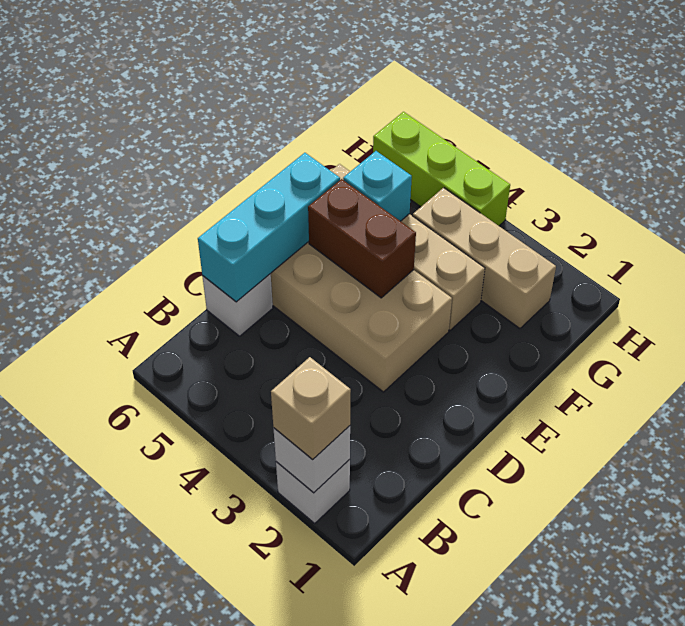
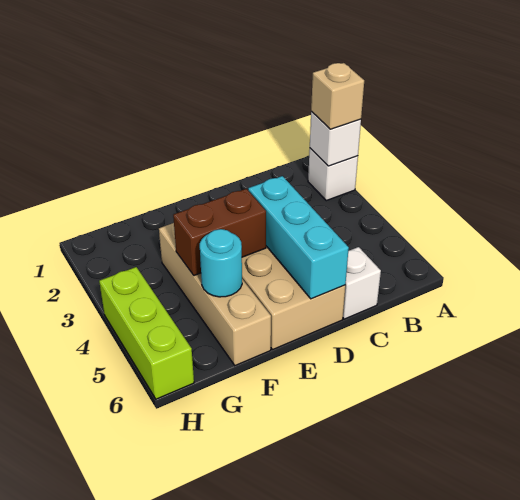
cyan brick C6:E6 level 2 -> cyan brick D4:D6 level 2
brown brick E4:E5 level 2 -> brown brick E4:F4 level 2
cyan brick F5 level 2 -> cyan round brick F5 level 2
tan brick G2:G4 level 1 -> none

